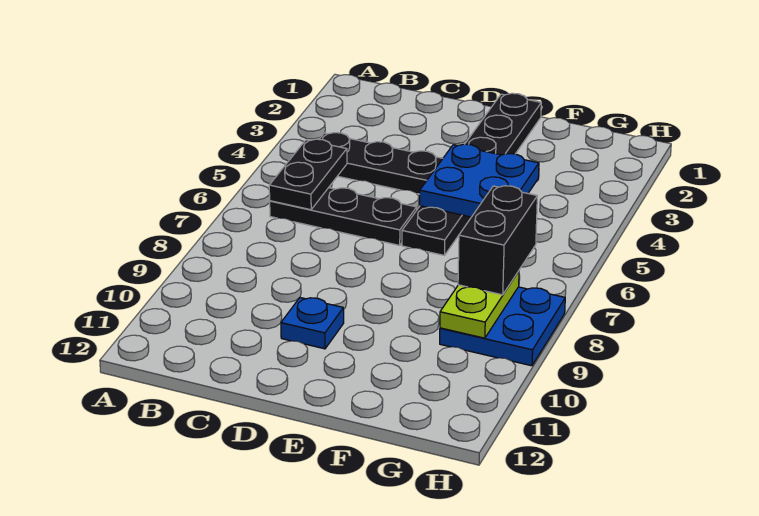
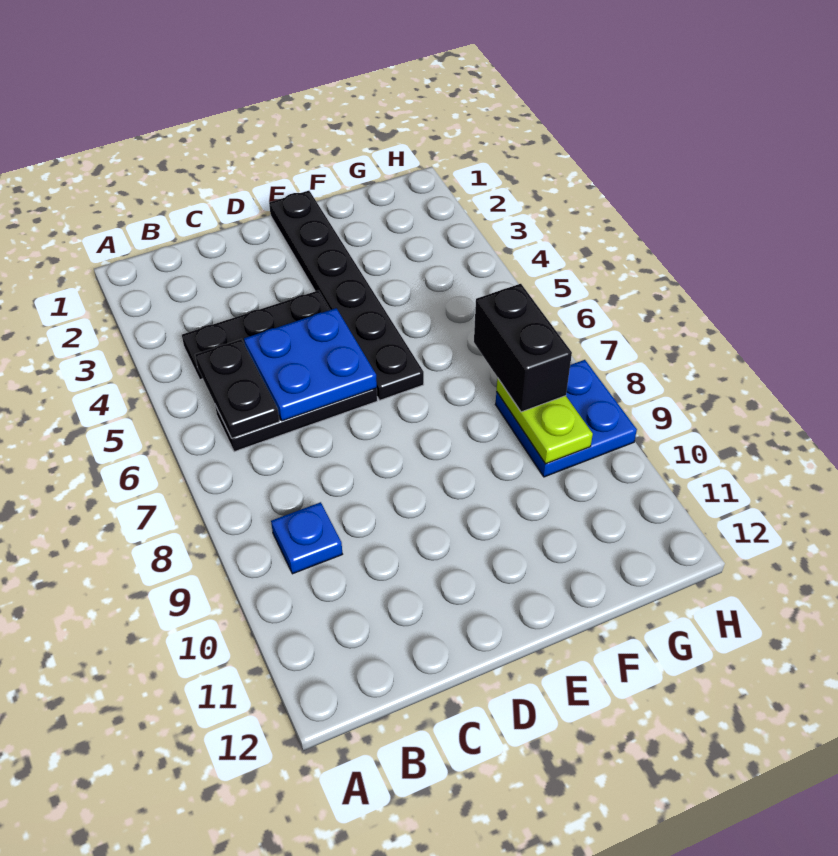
blue plate D10 level 1 -> blue plate B9 level 1
blue plate E4:F5 level 2 -> blue plate C5:D6 level 2

